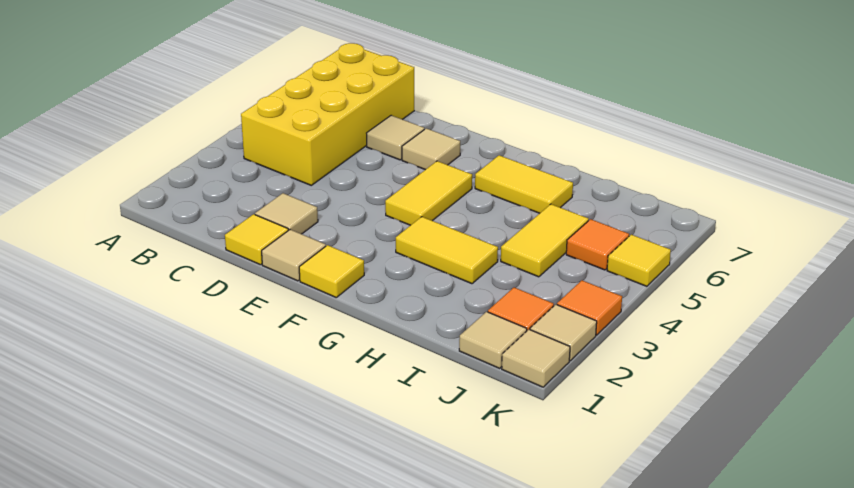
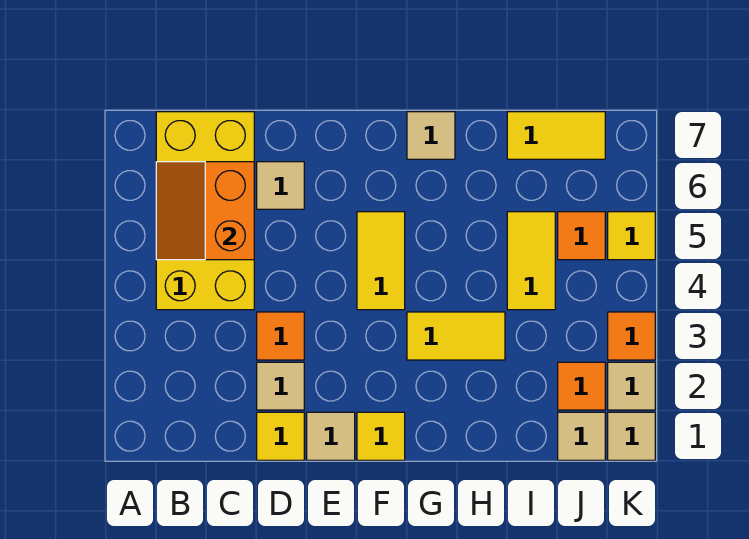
none -> orange slope B5:C6 level 2 top C
none -> orange tile D3 level 1
tan tile E6 level 1 -> tan tile G7 level 1
yellow tile G6:H6 level 1 -> yellow tile I7:J7 level 1

